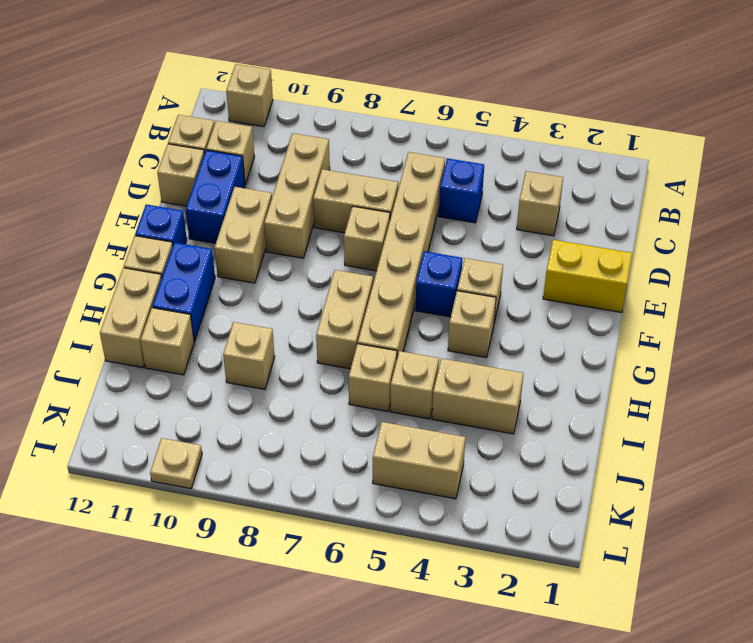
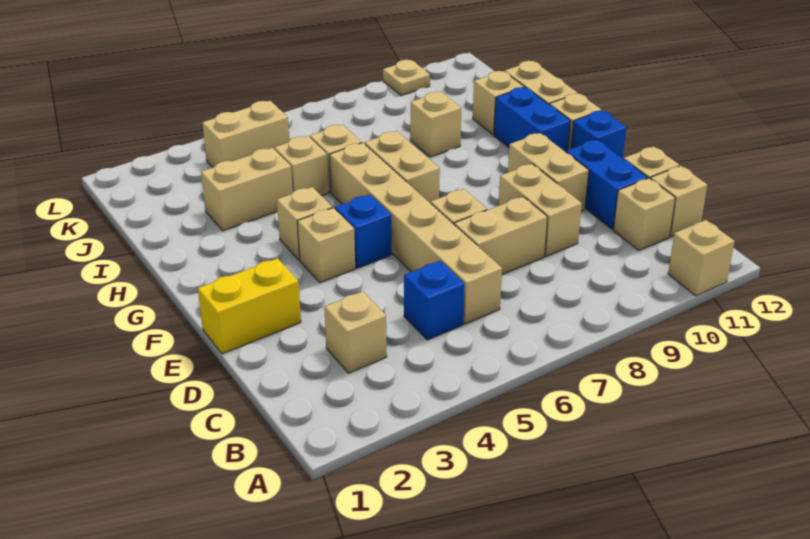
tan brick C9:E9 level 1 -> tan brick D9:E9 level 1

